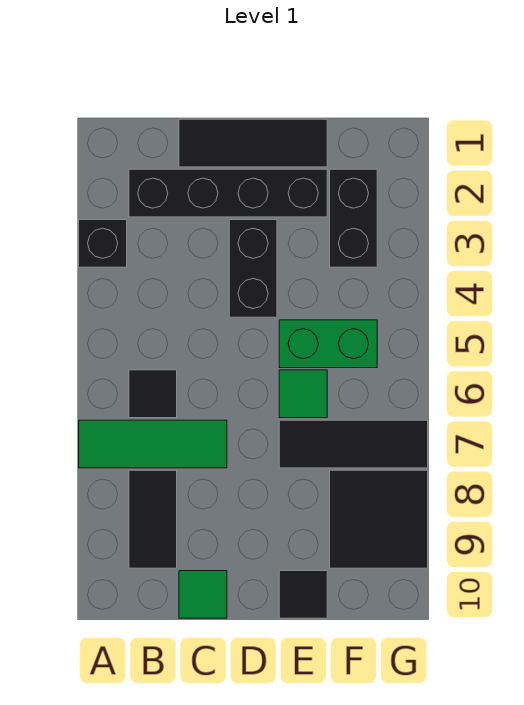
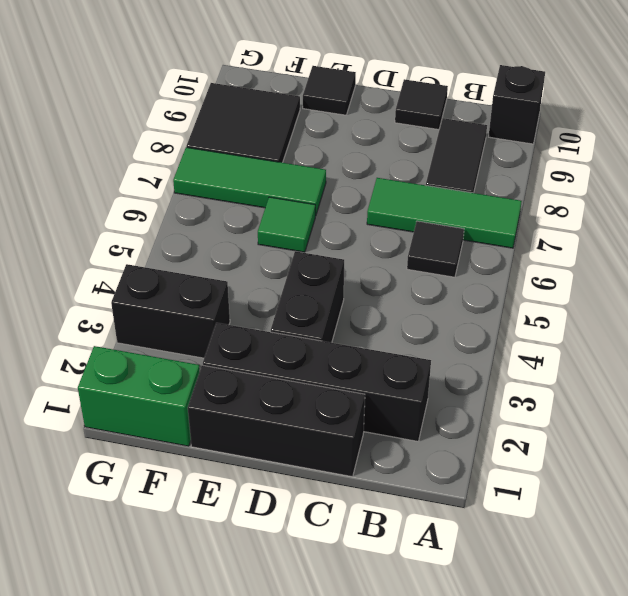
black brick A3 level 1 -> black brick A10 level 1
black tile C1:E1 level 1 -> black brick C1:E1 level 1
green tile C10 level 1 -> black tile C10 level 1
green brick E5:F5 level 1 -> green brick F1:G1 level 1
black tile E7:G7 level 1 -> green tile E7:G7 level 1
black brick F2:F3 level 1 -> black brick F3:G3 level 1

